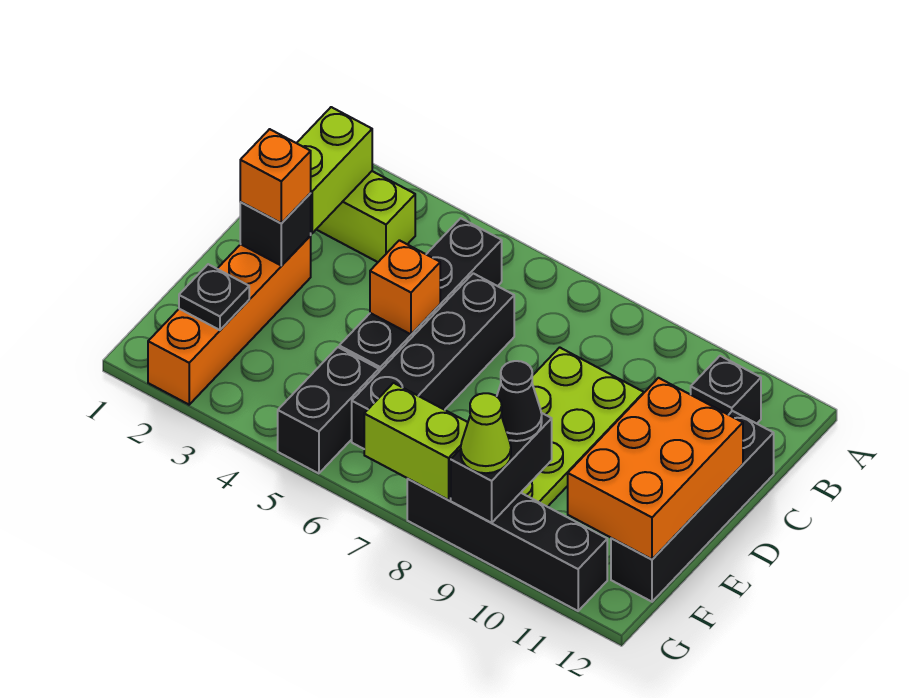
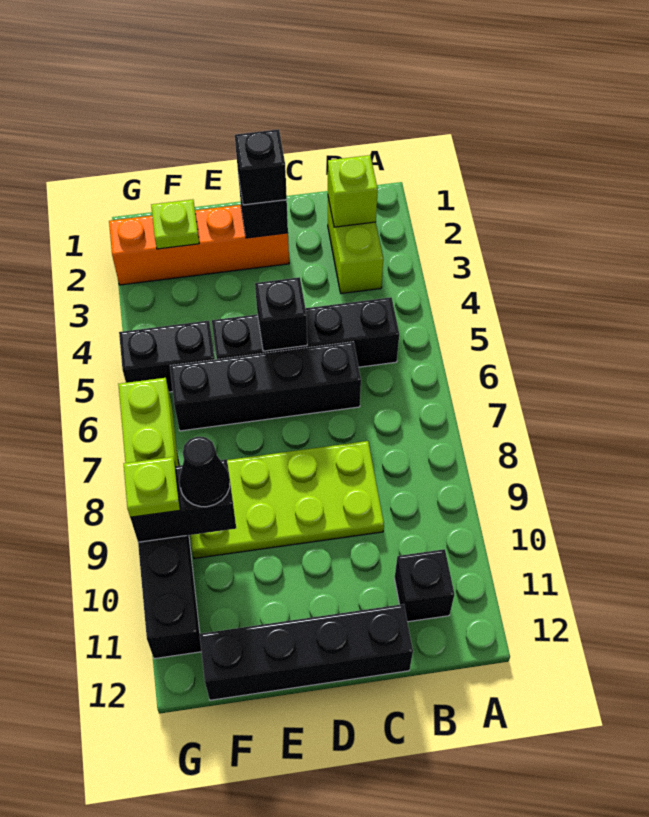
lime brick B2:C2 level 2 -> lime brick B2 level 2
orange brick D2 level 3 -> black brick D2 level 3
orange brick D5 level 2 -> black brick D5 level 2
orange brick D11:F12 level 2 -> none
black plate F2 level 2 -> lime plate F2 level 2
lime cone G9 level 3 -> lime plate G9 level 3

